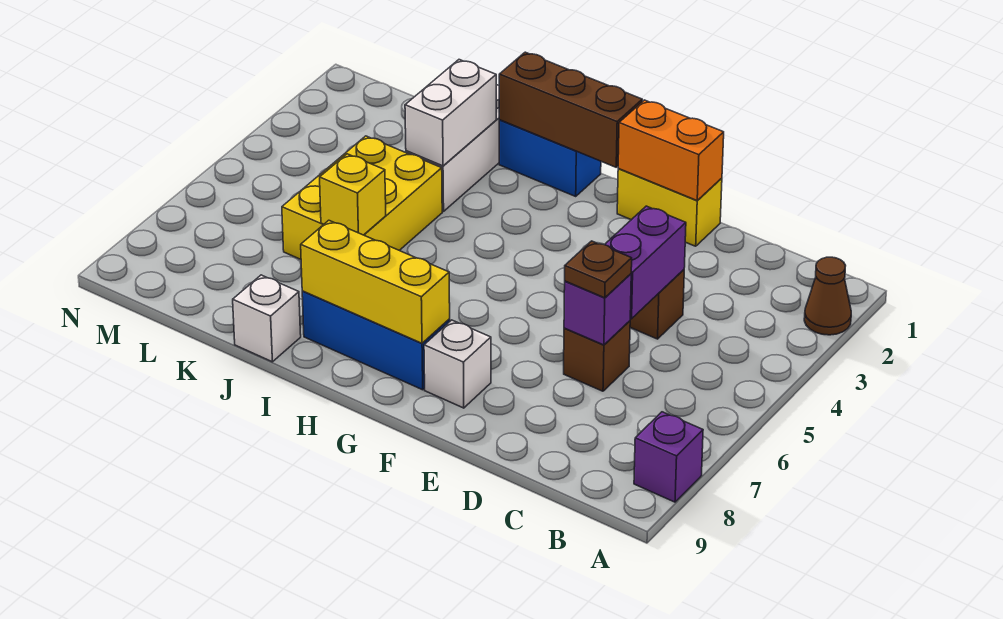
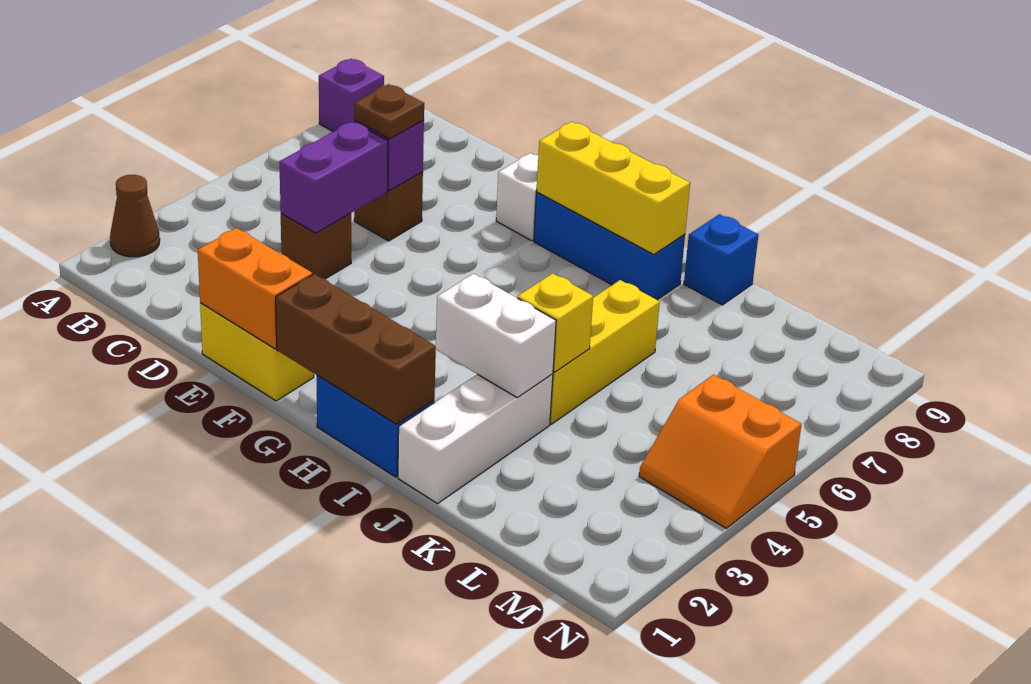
white brick J2:J3 level 2 -> white brick I3:J3 level 2
yellow brick J4:K6 level 1 -> yellow brick J4:J6 level 1
yellow brick J6 level 2 -> yellow brick J4 level 2
white brick J9 level 1 -> blue brick J9 level 1
none -> orange slope M4:N5 level 1 top 5

